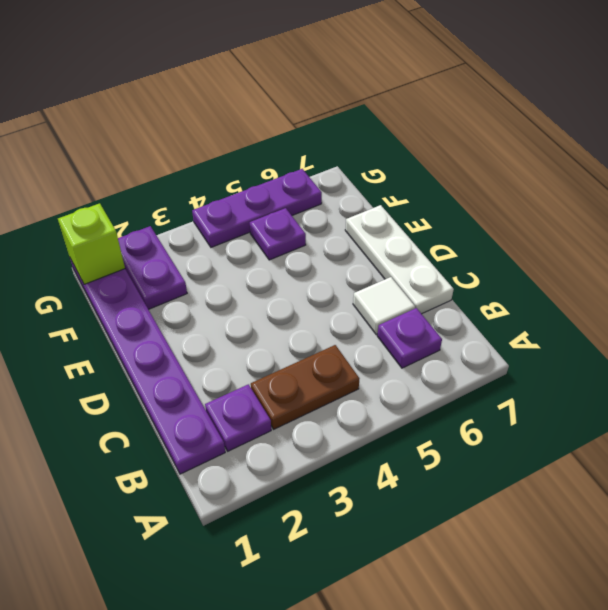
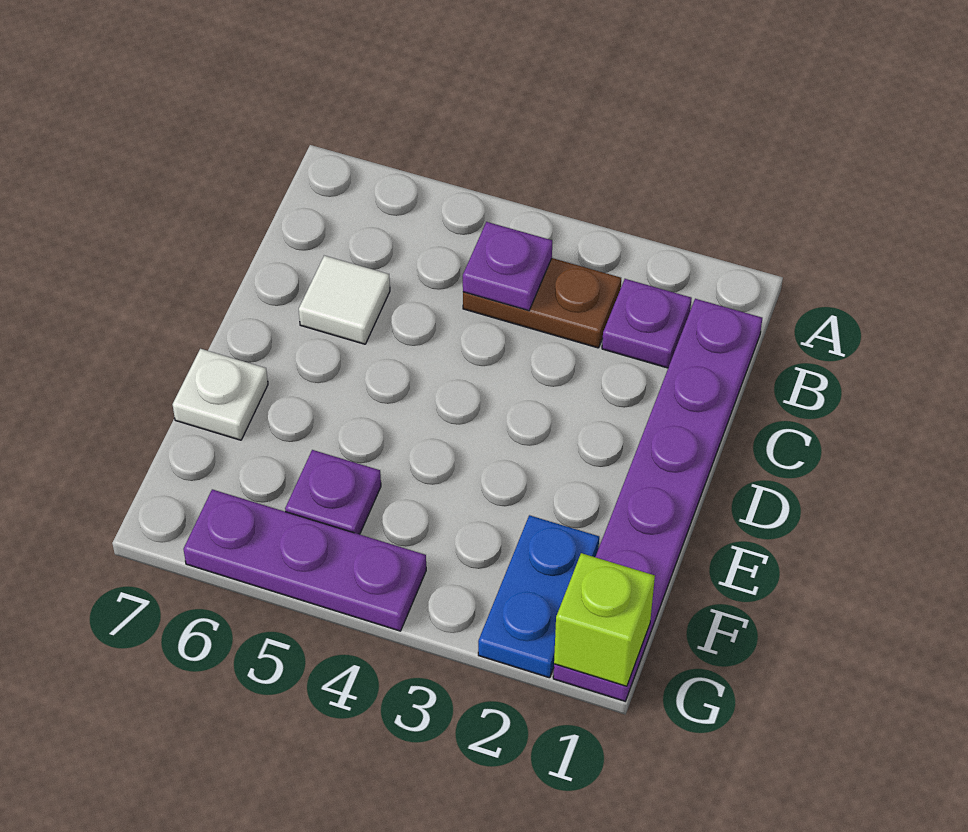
purple plate B6 level 1 -> purple plate B4 level 2
white plate C7:E7 level 1 -> white plate E7 level 1
purple plate F2:G2 level 1 -> blue plate F2:G2 level 1

